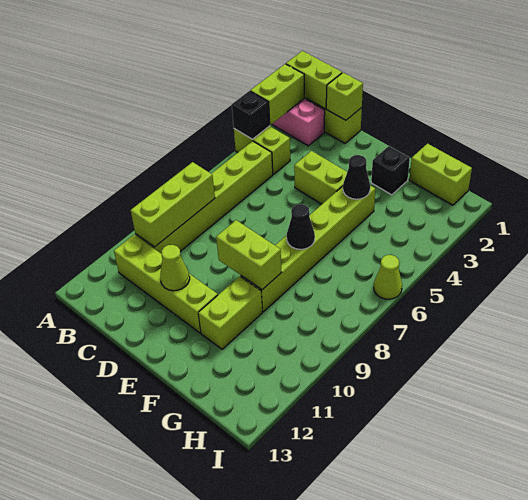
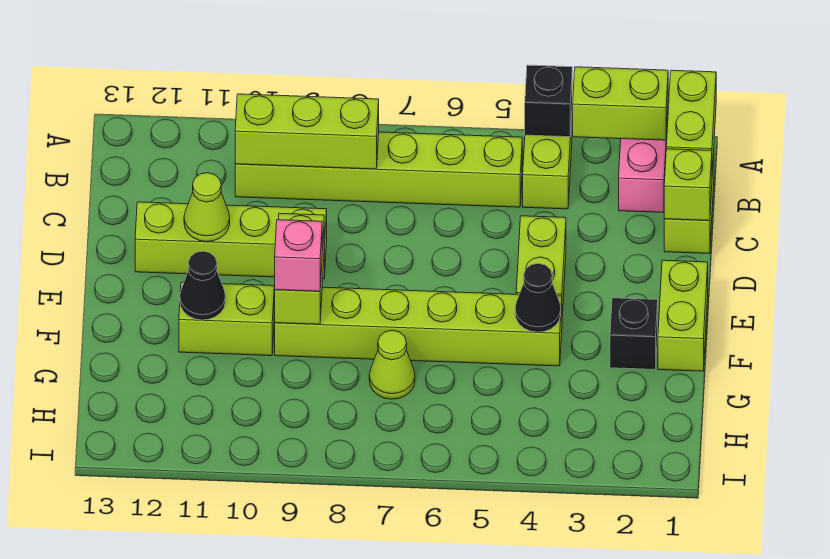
lime brick B11:E11 level 1 -> lime brick D9:D12 level 1
black cone F7 level 2 -> black cone F11 level 2
none -> pink brick F9 level 3
lime brick G1:H1 level 1 -> lime brick E1:F1 level 1
lime cone I6 level 1 -> lime cone G7 level 1

